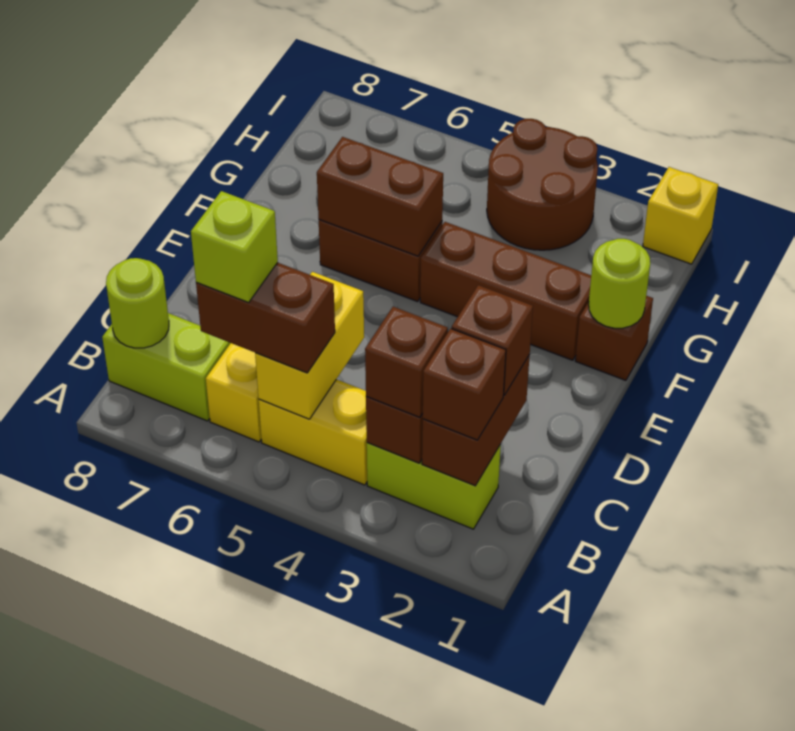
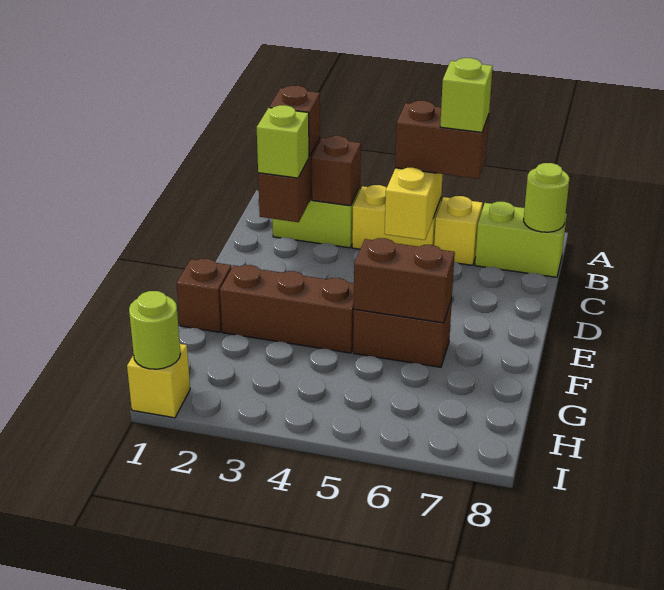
brown brick B3 level 3 -> none
brown brick C2 level 3 -> lime brick C2 level 3
lime round brick F1 level 2 -> lime round brick I1 level 2
brown round brick H3:I4 level 1 -> none

